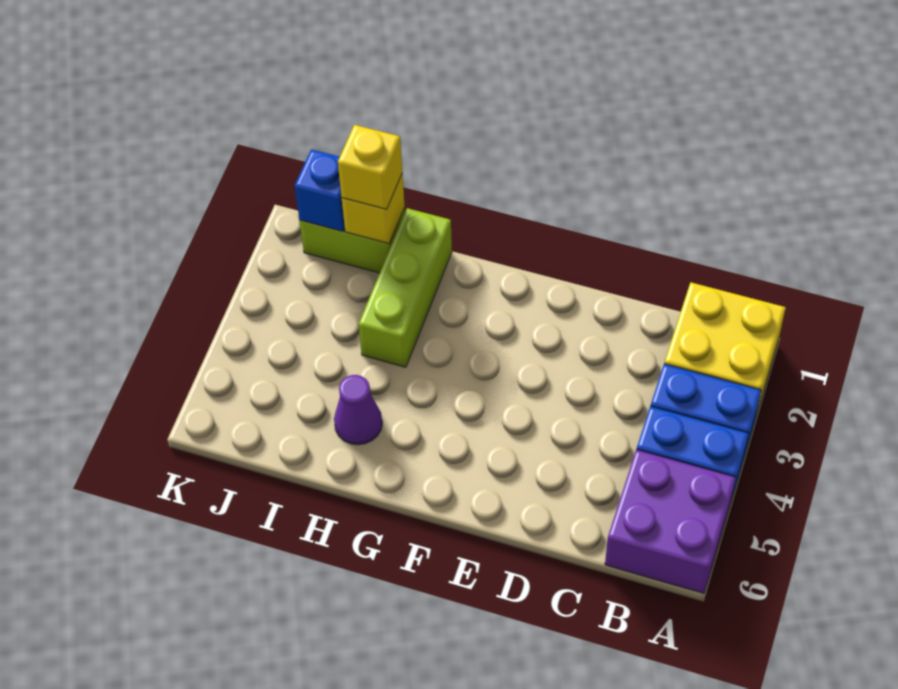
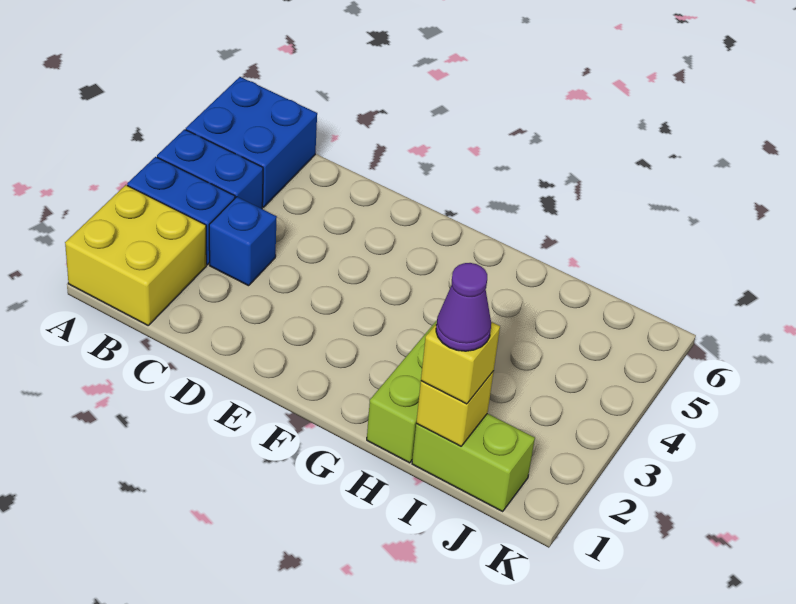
purple brick A5:B6 level 1 -> blue brick A5:B6 level 1
purple cone H5 level 1 -> purple cone I1 level 4
blue brick J1 level 2 -> blue brick C3 level 1

